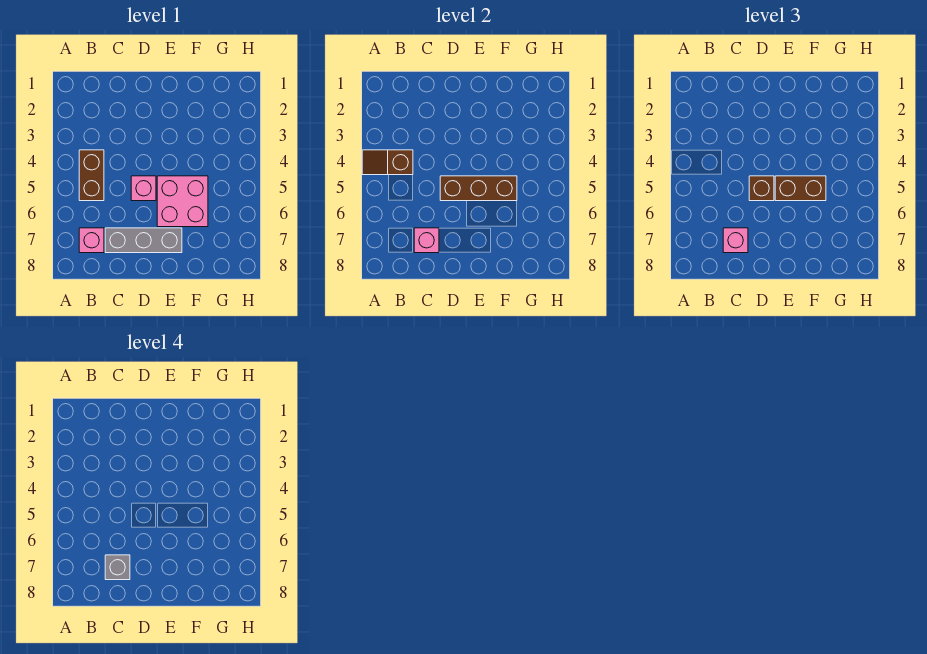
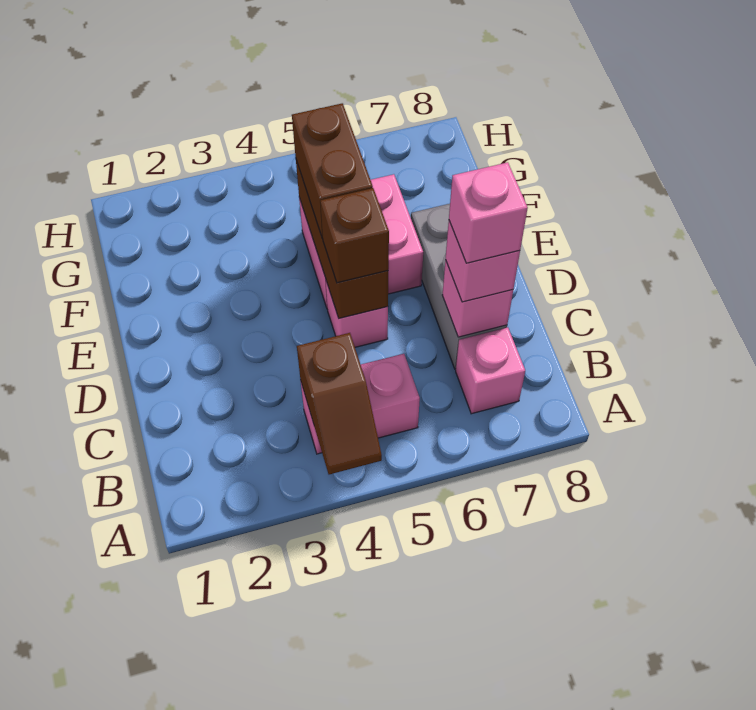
brown brick B4:B5 level 1 -> pink brick B4:B5 level 1
grey brick C7 level 4 -> pink brick C7 level 4

